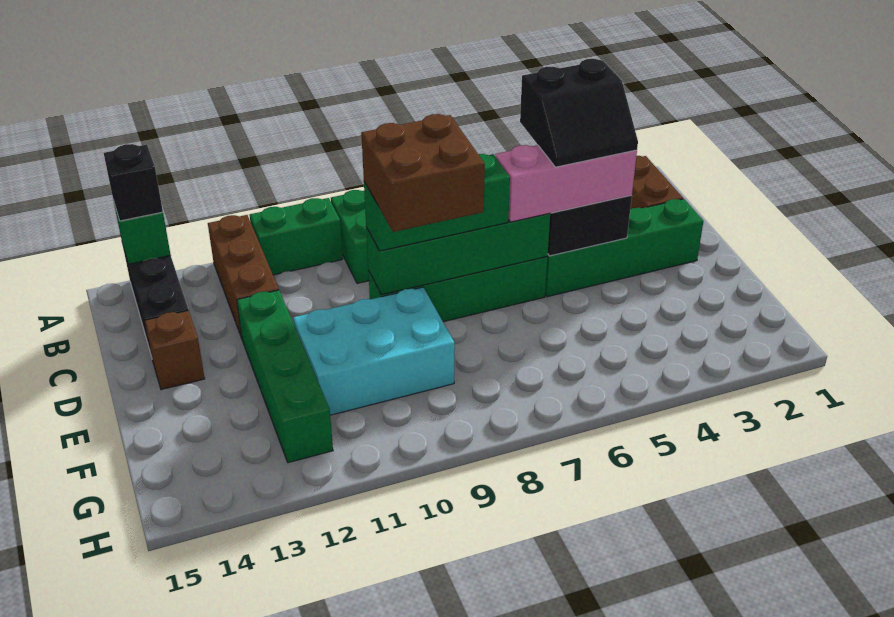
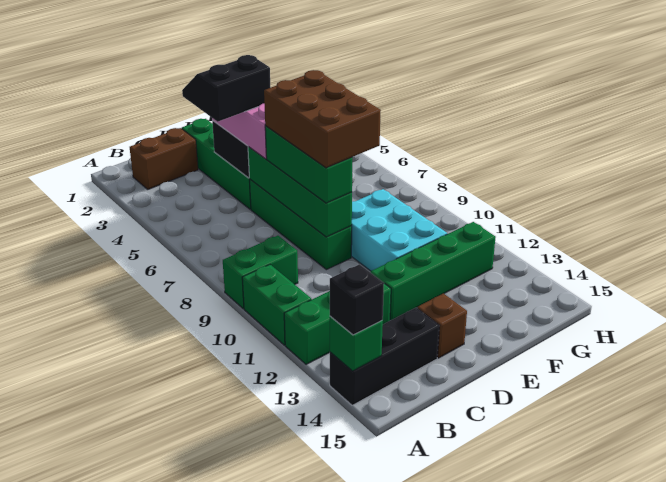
brown brick A12:C12 level 1 -> green brick A12:C12 level 1
black slope C4:D5 level 4 top C -> black slope C4:D5 level 4 top 5
brown brick D8:E9 level 4 -> brown brick D7:E9 level 4

